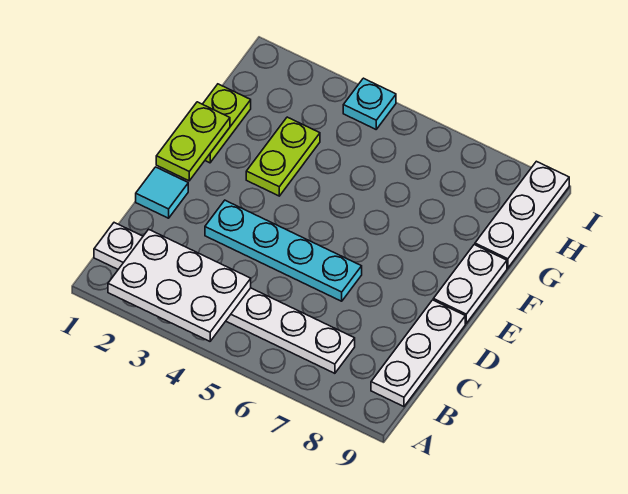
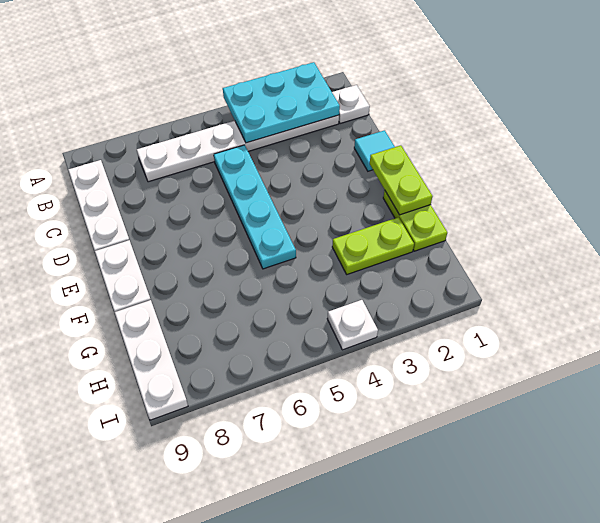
white plate A2:B4 level 2 -> cyan plate A2:B4 level 2
cyan plate D3:D6 level 1 -> cyan plate C5:F5 level 1
lime plate F3:G3 level 1 -> lime plate G2:G3 level 1
cyan plate I4 level 1 -> white plate I4 level 1

